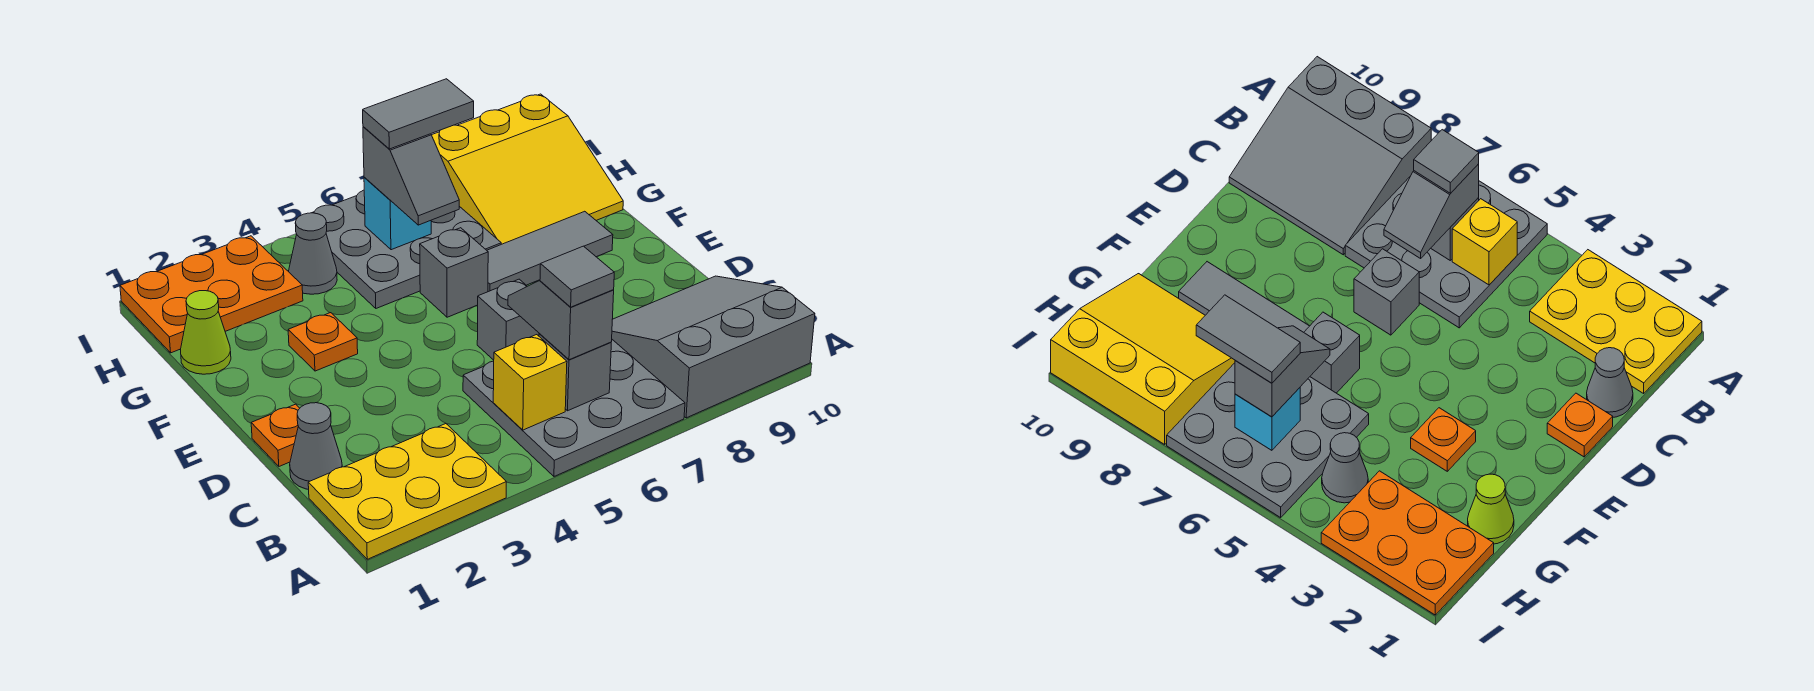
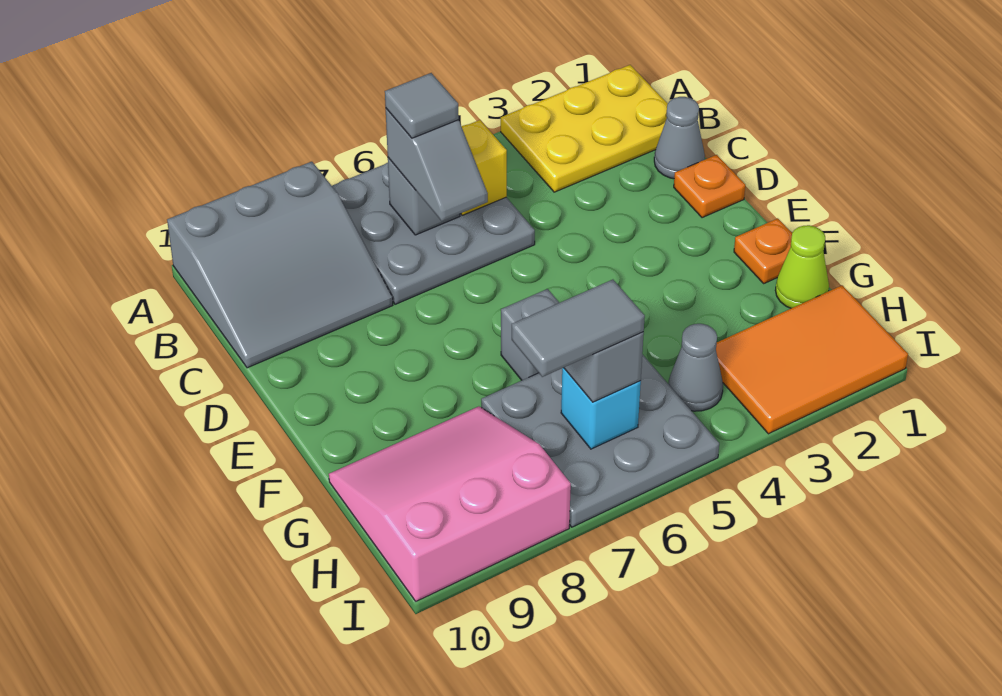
grey brick D6 level 1 -> none
orange plate F3 level 1 -> orange plate F1 level 1
grey tile F7:F9 level 1 -> none
yellow slope G8:I10 level 1 top I -> pink slope G8:I10 level 1 top I
orange plate H1:I3 level 1 -> orange tile H1:I3 level 1

